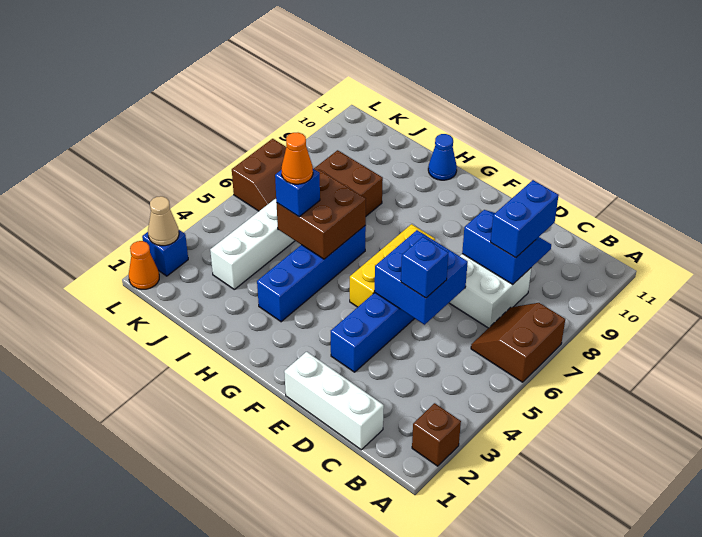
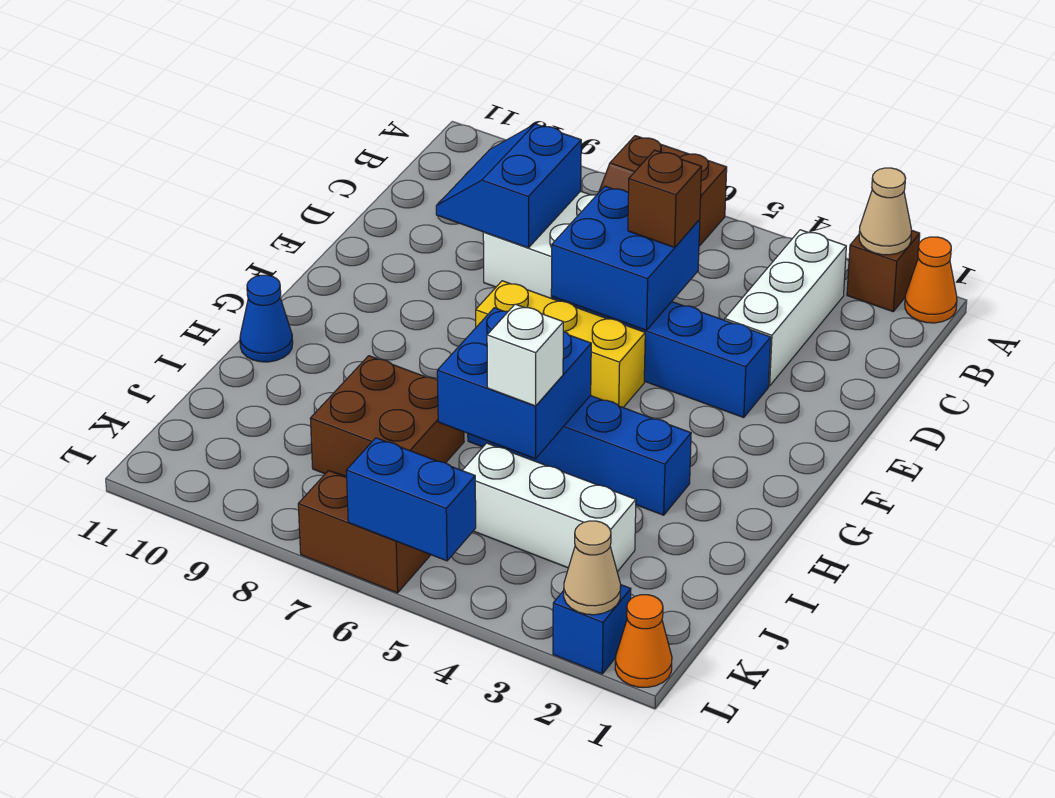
none -> tan cone A2 level 2
white brick C1:E1 level 1 -> white brick B3:D3 level 1
blue brick C8:C9 level 3 -> blue brick L5:L6 level 2
blue brick D5 level 3 -> brown brick D5 level 3
brown brick H5:I6 level 2 -> blue brick H5:I6 level 2
blue brick I5 level 3 -> white brick I5 level 3
orange cone I5 level 4 -> orange cone A1 level 1

